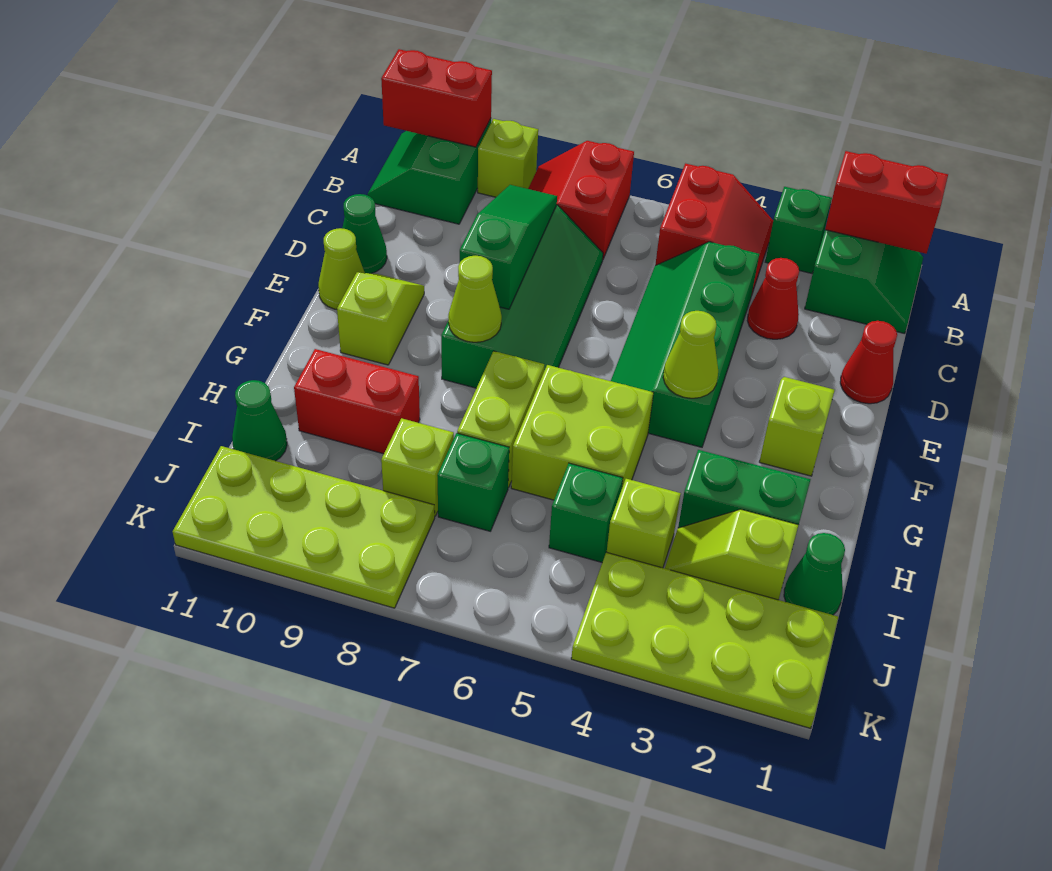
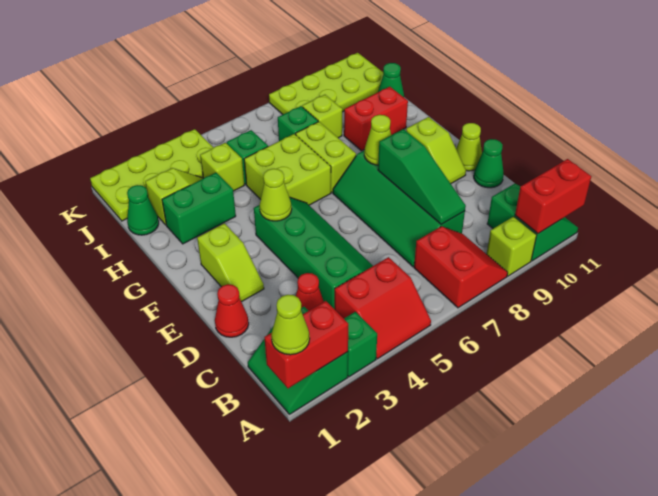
none -> lime cone A1 level 3
red slope A4:B5 level 1 top 5 -> red slope A4:B5 level 1 top B

